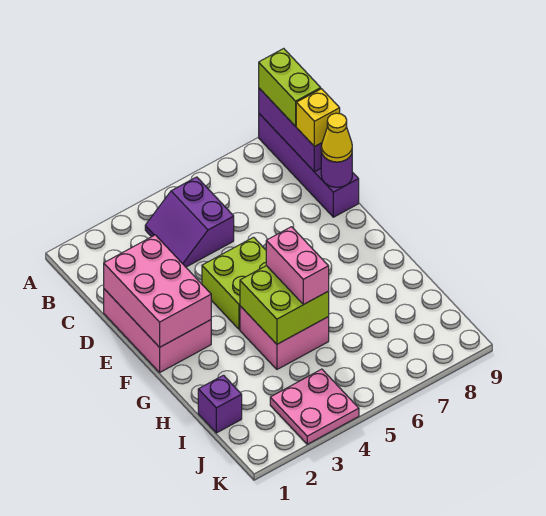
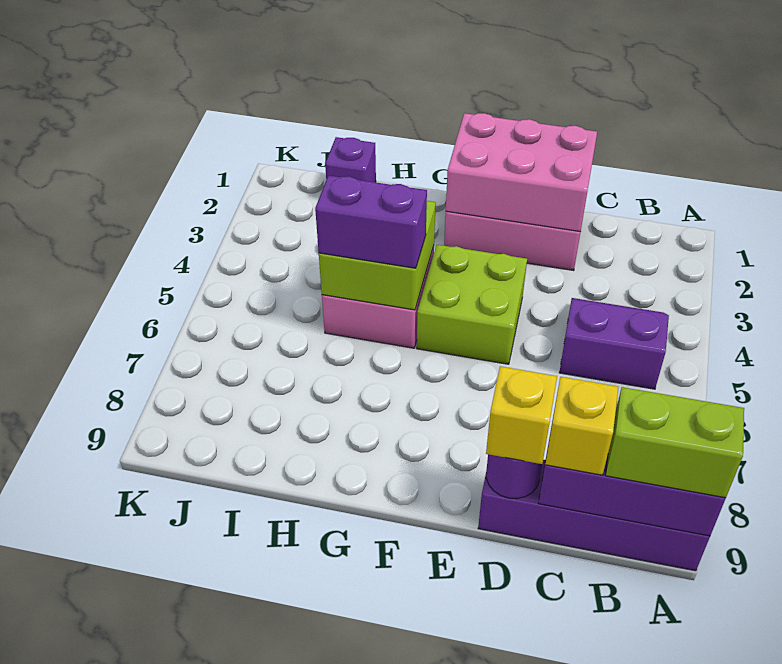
yellow cone D9 level 3 -> yellow brick D9 level 3
pink brick G5:H5 level 3 -> purple brick G5:H5 level 3
pink plate J3:K4 level 1 -> none

